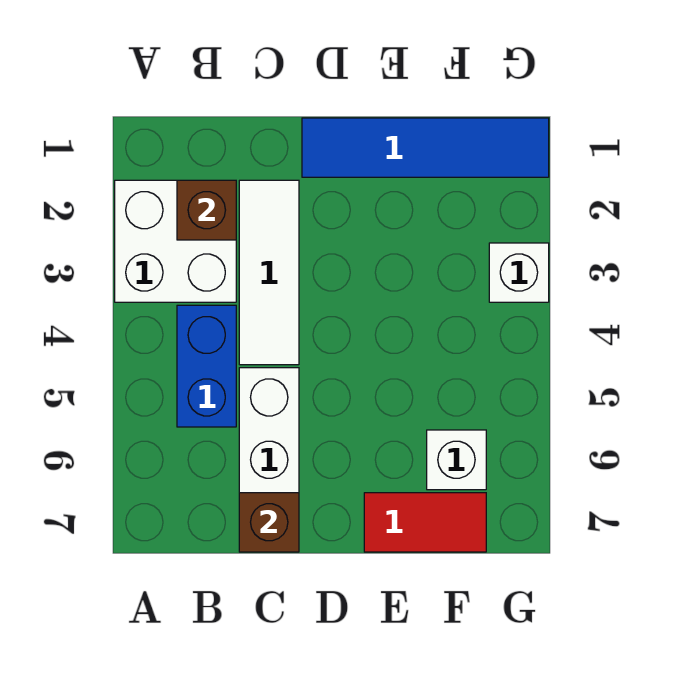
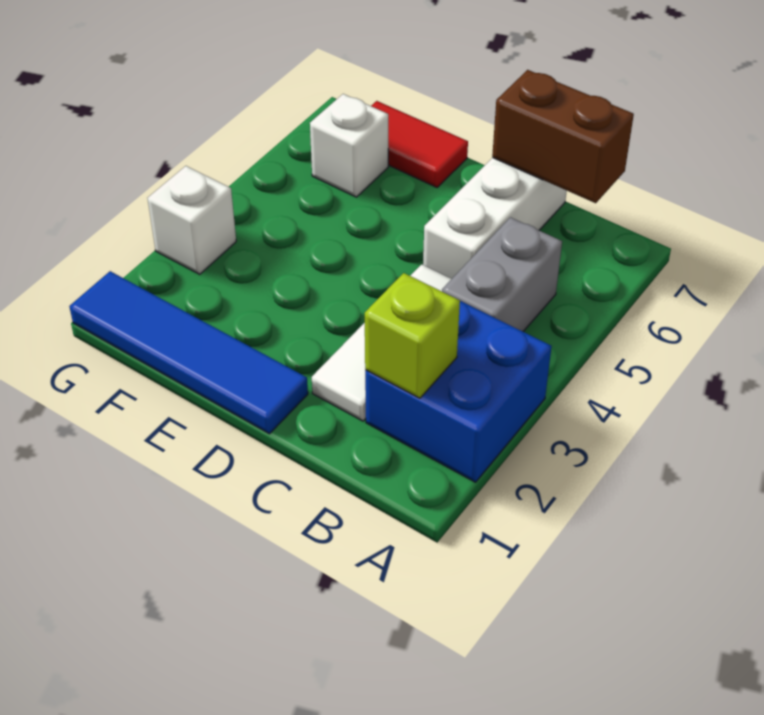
white brick A2:B3 level 1 -> blue brick A2:B3 level 1
brown brick B2 level 2 -> lime brick B2 level 2
blue brick B4:B5 level 1 -> grey brick B4:B5 level 1
brown brick C7 level 2 -> brown brick B7:C7 level 2

